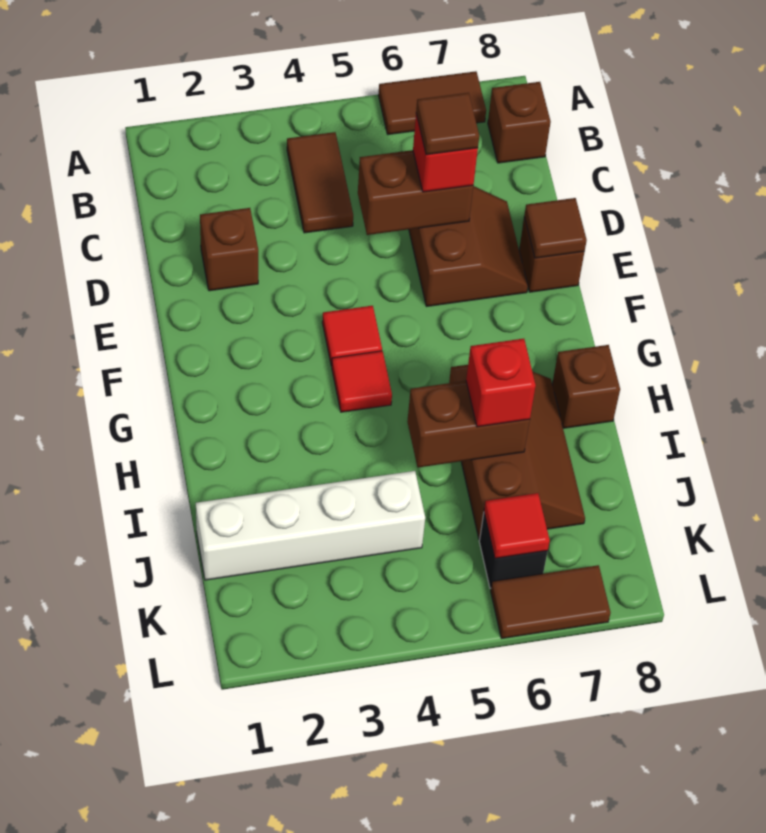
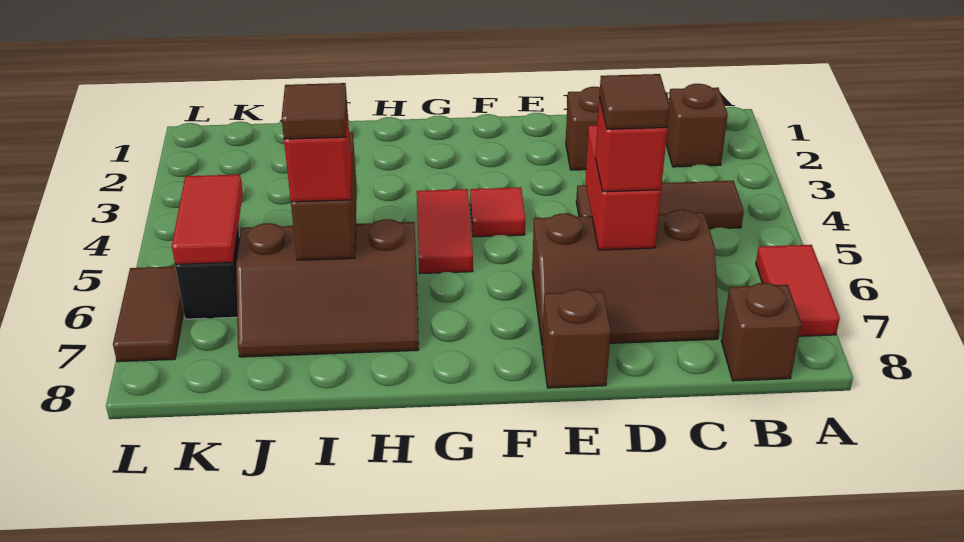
brown tile A6:A7 level 1 -> red tile A6:A7 level 1
brown tile B4:C4 level 1 -> brown tile B4:D4 level 1
brown brick D5:D6 level 2 -> red brick D5:D6 level 2
brown slope D6:E7 level 1 top 6 -> brown slope C6:E7 level 1 top 6
brown tile E8 level 2 -> brown tile I6 level 4
red tile G4 level 1 -> red tile G4:G5 level 1
brown brick H8 level 1 -> brown brick B2 level 1
white brick J1:J4 level 1 -> none
red tile K6 level 2 -> red tile K5:K6 level 2

